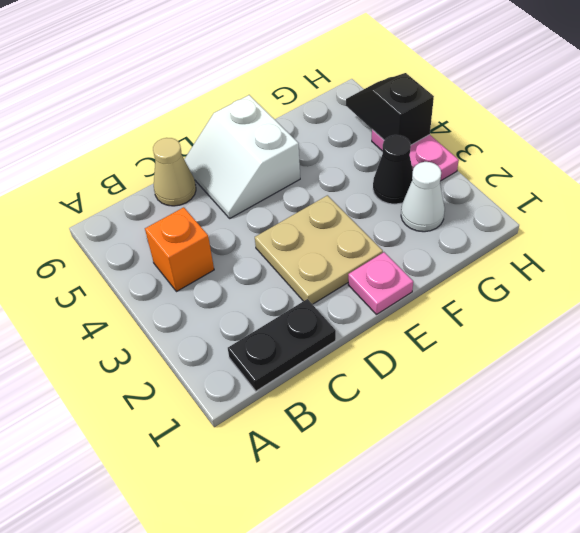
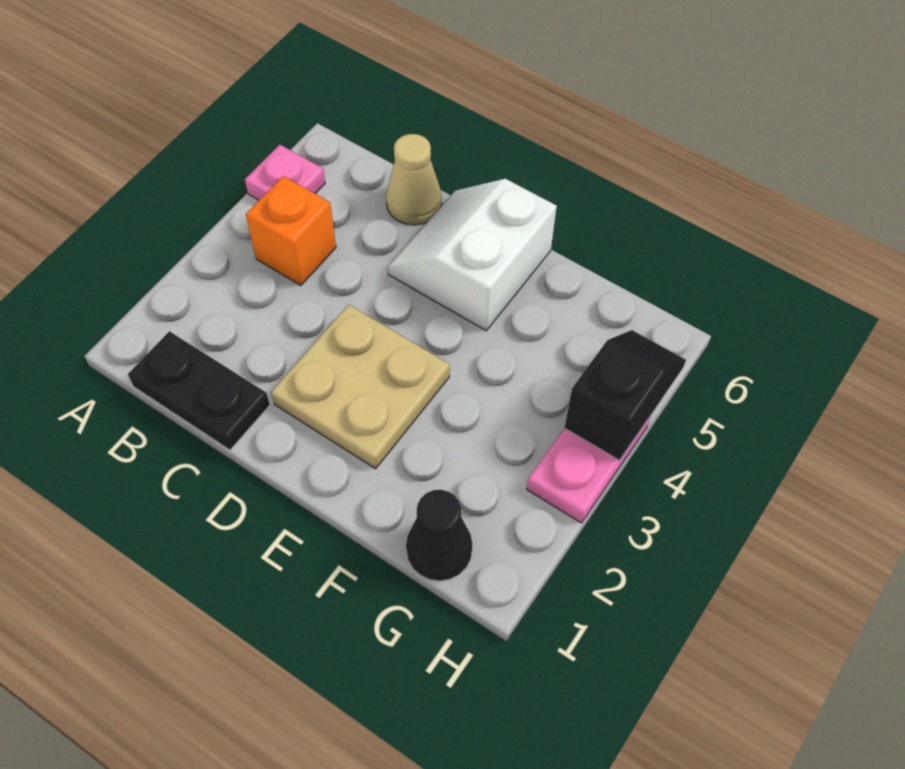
pink plate E1 level 1 -> pink plate A5 level 1
white cone G2 level 1 -> none
black cone G3 level 1 -> black cone G1 level 1

